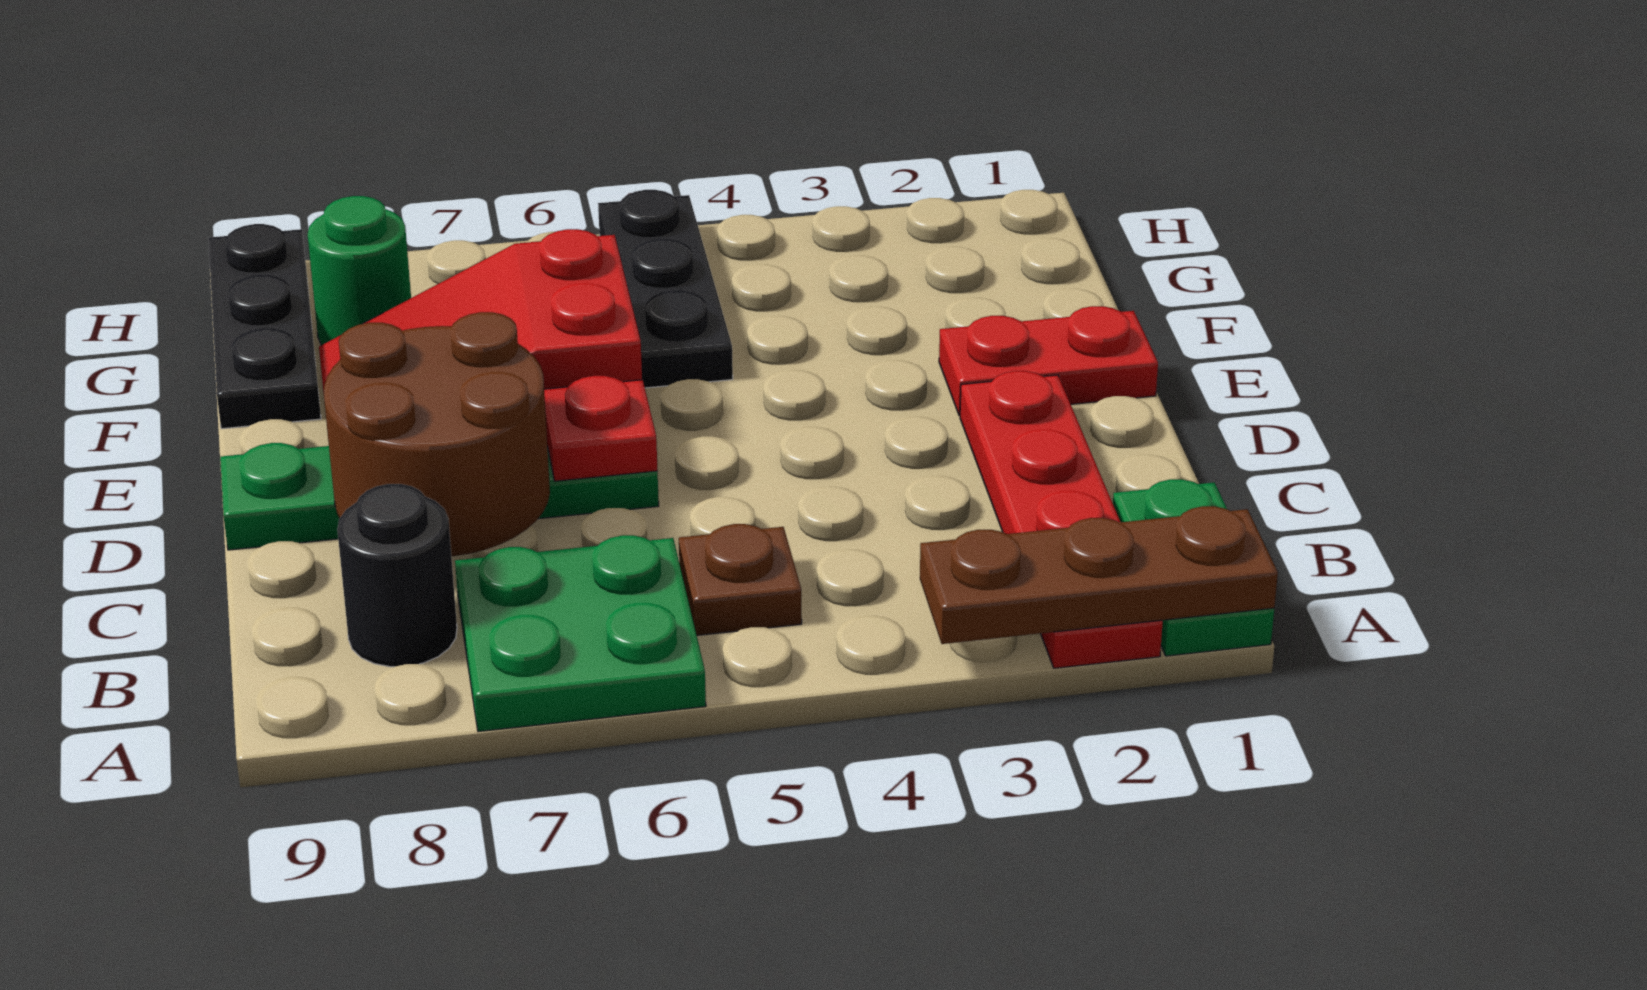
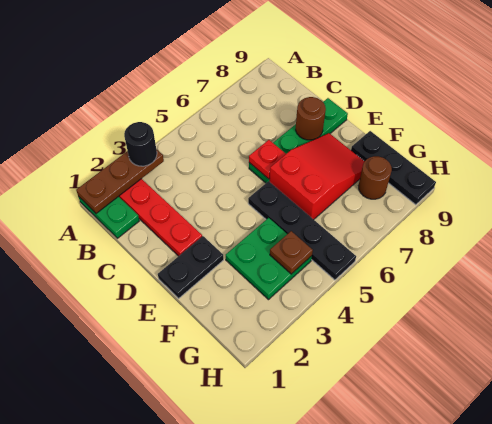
green plate A6:B7 level 1 -> green plate F3:G4 level 1
brown plate B5 level 1 -> brown plate G4 level 2
black round brick B8 level 1 -> black round brick A3 level 3
brown round brick C7:D8 level 2 -> brown round brick D8 level 2
red plate E1:E2 level 1 -> black plate E1:E2 level 1
black plate F5:H5 level 1 -> black plate E5:H5 level 1
green round brick G8 level 1 -> brown round brick G8 level 1

